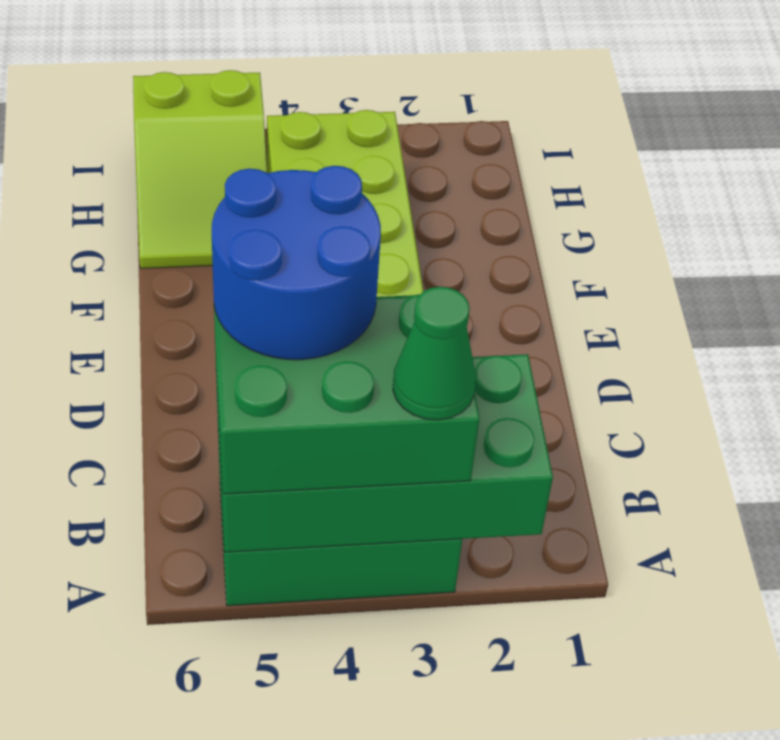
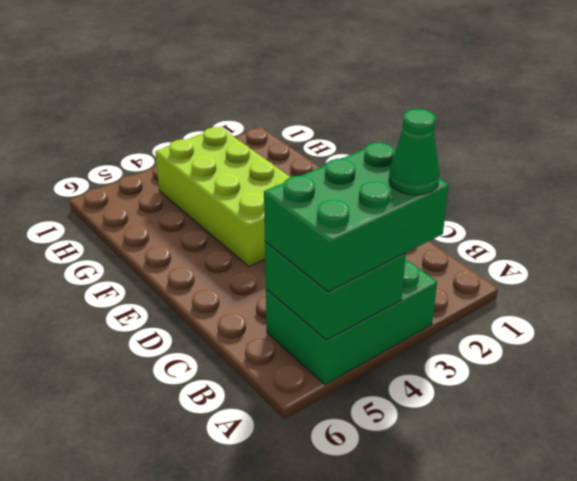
green brick A2:B5 level 2 -> green brick A4:B5 level 2
blue round brick B4:C5 level 4 -> none
lime slope G5:I6 level 1 top I -> none

